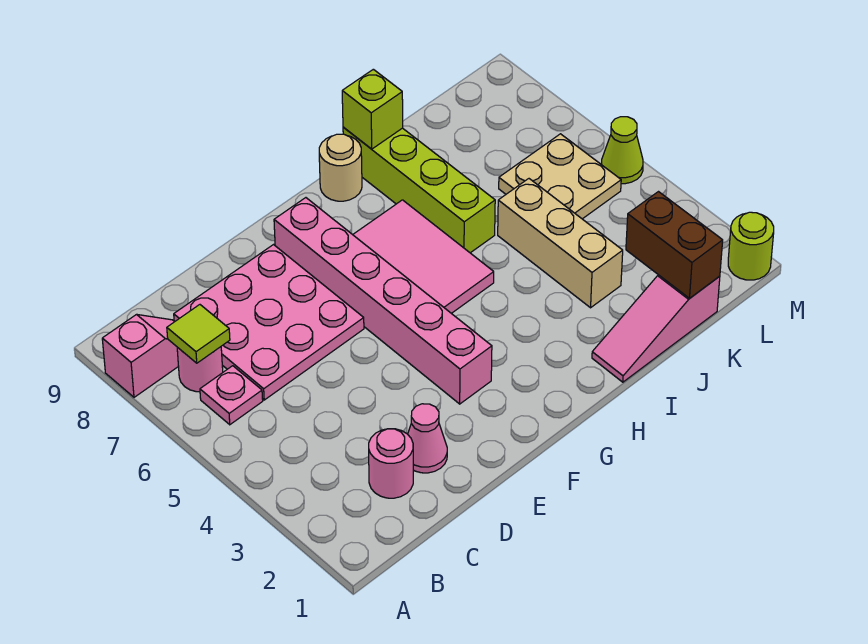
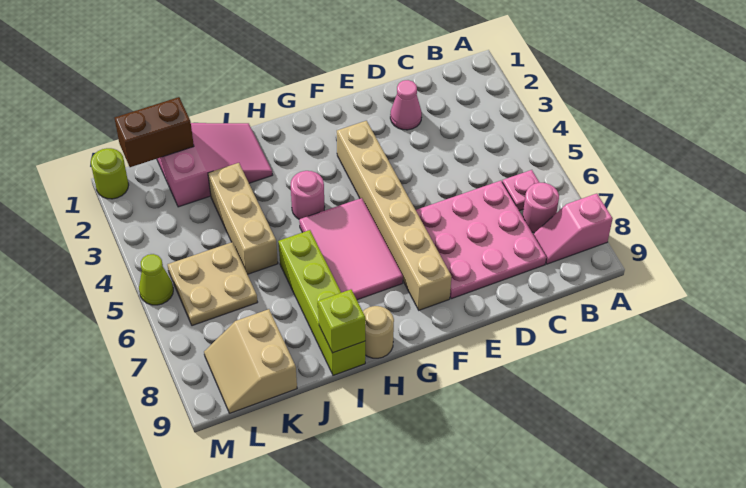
lime tile B7 level 2 -> none
pink round brick C2 level 1 -> pink round brick H4 level 1
pink brick F3:F8 level 1 -> tan brick F3:F8 level 1
pink slope I1:K1 level 1 top K -> pink slope I1:K2 level 1 top K
brown brick K1:K2 level 2 -> brown brick K1:L1 level 2
none -> tan slope K8:L9 level 1 top K

